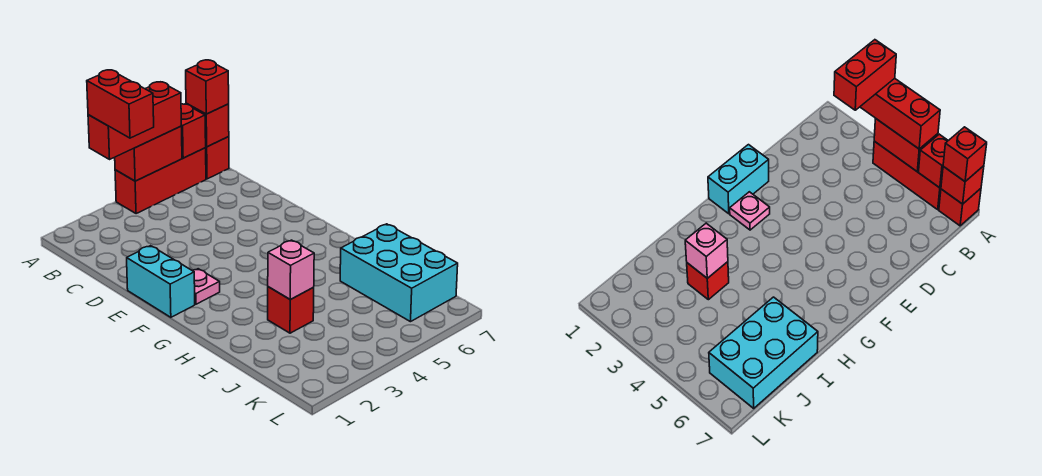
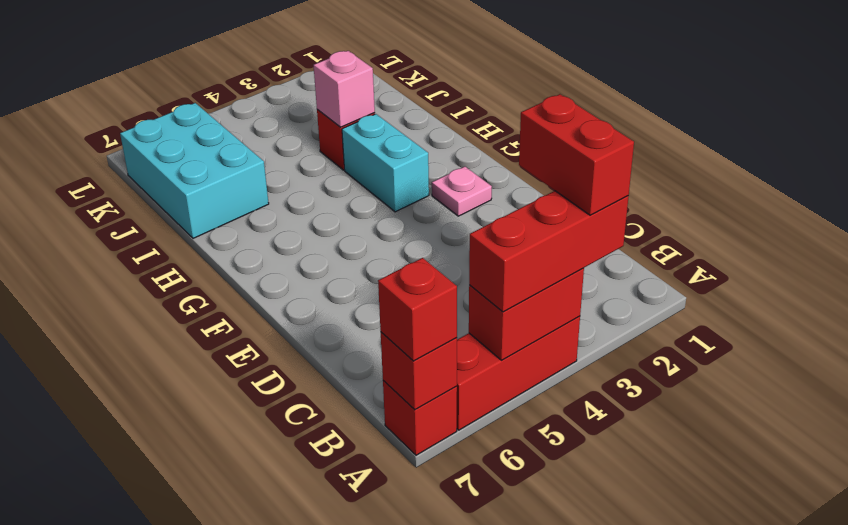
red brick A6 level 2 -> none
cyan brick E1:F1 level 1 -> cyan brick G3:H3 level 1

